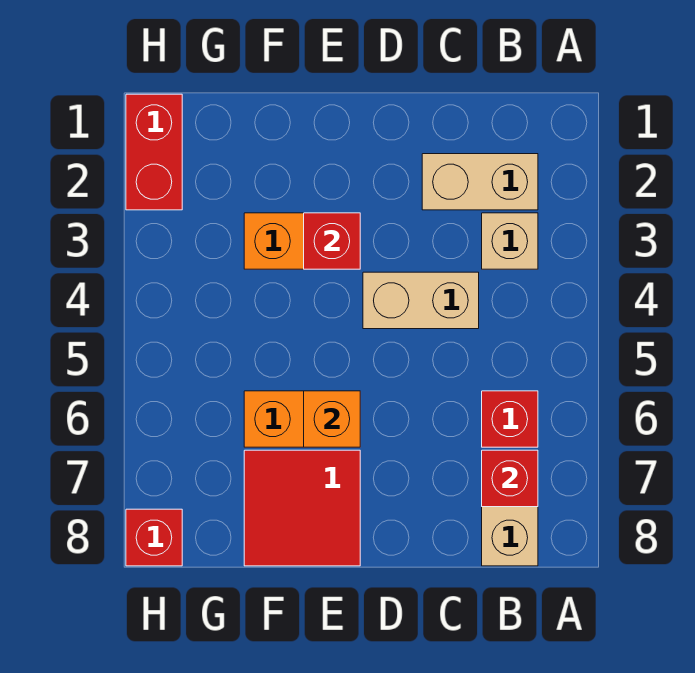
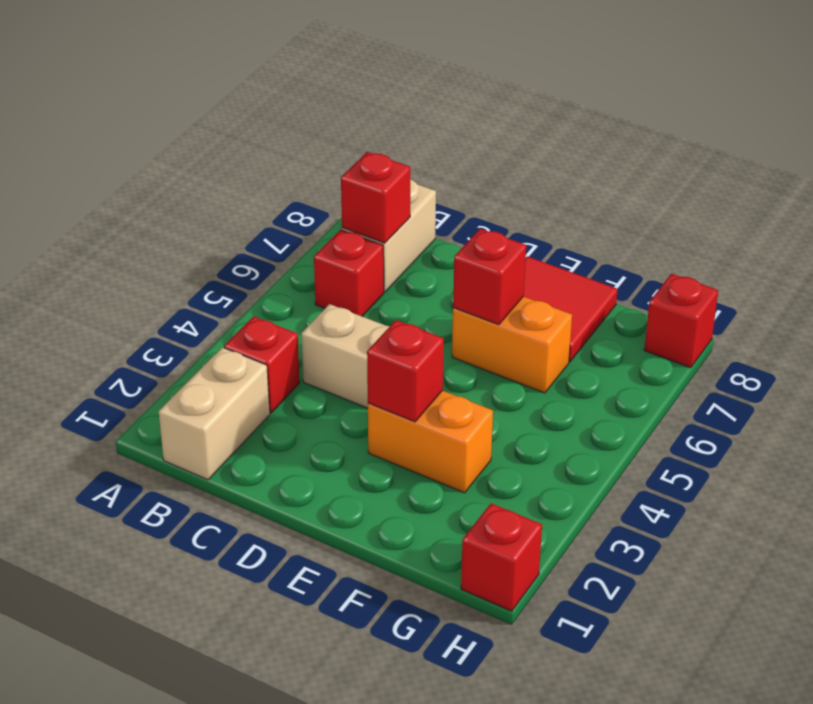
tan brick B2:C2 level 1 -> tan brick B1:B2 level 1
tan brick B3 level 1 -> red brick B3 level 1
orange brick E6 level 2 -> red brick E6 level 2
red brick H1:H2 level 1 -> red brick H1 level 1

